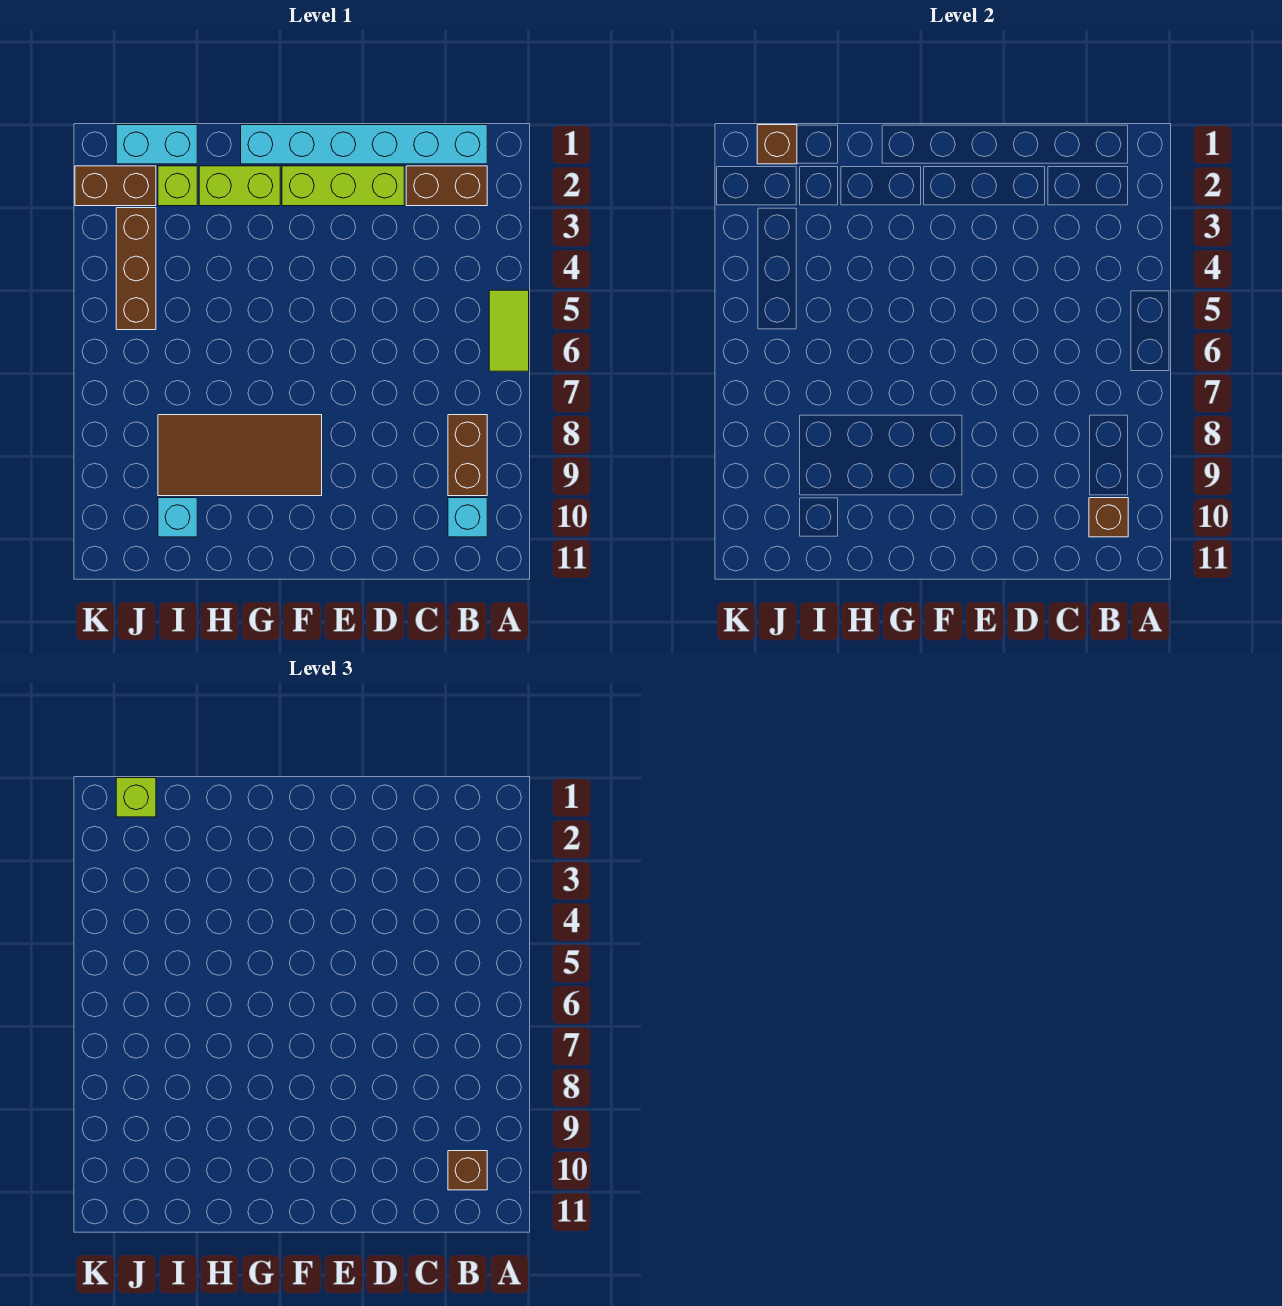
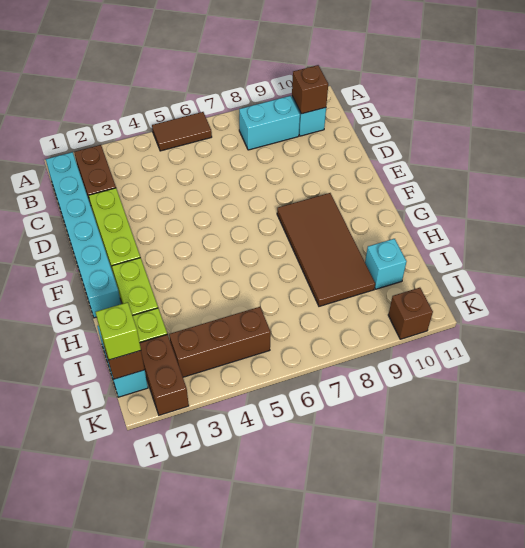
lime tile A5:A6 level 1 -> brown tile A5:A6 level 1
brown brick B8:B9 level 1 -> cyan brick B8:B9 level 1
brown brick B10 level 3 -> brown brick K10 level 1

